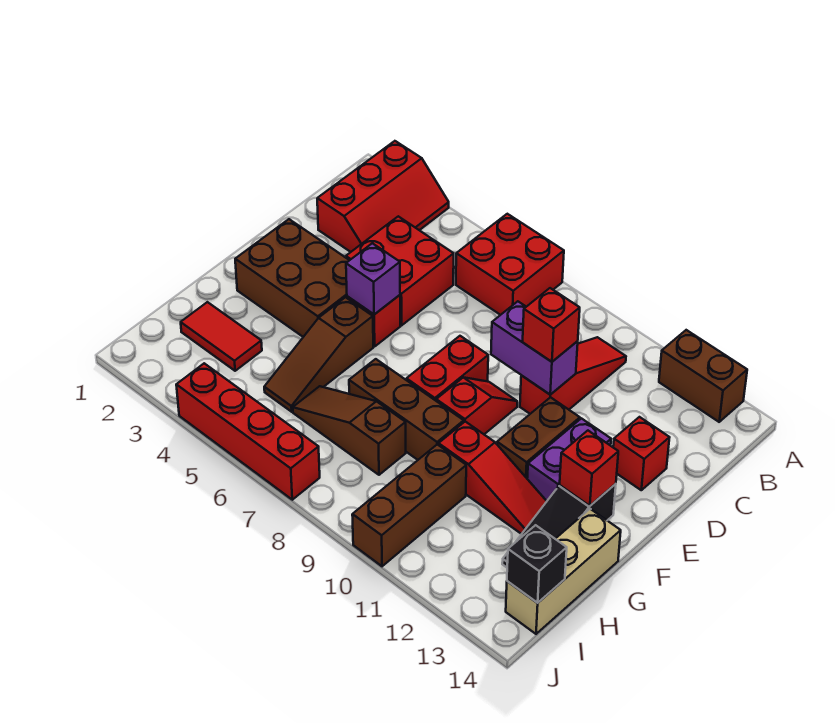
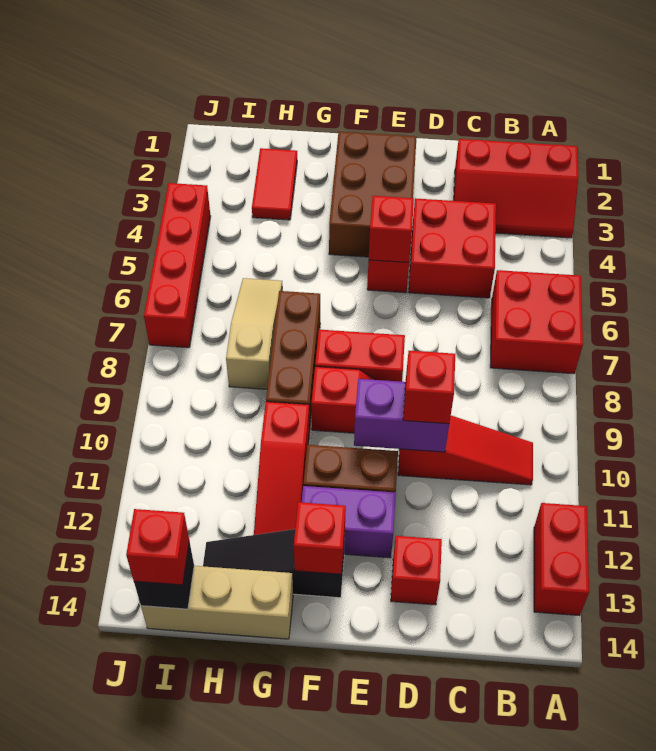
brown brick A12:A13 level 1 -> red brick A12:A13 level 1
purple brick D9:D10 level 2 -> purple brick D10:E10 level 2
purple brick E5 level 2 -> red brick E5 level 2
brown slope F5:H5 level 1 top F -> none
brown slope H6:H8 level 1 top 8 -> tan slope H6:H8 level 1 top 8
brown brick H10:J10 level 1 -> none
none -> red brick I14 level 3

